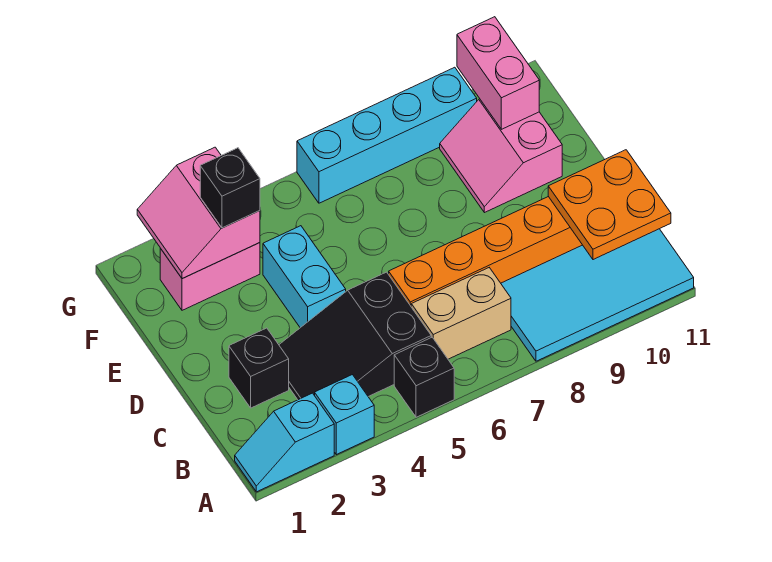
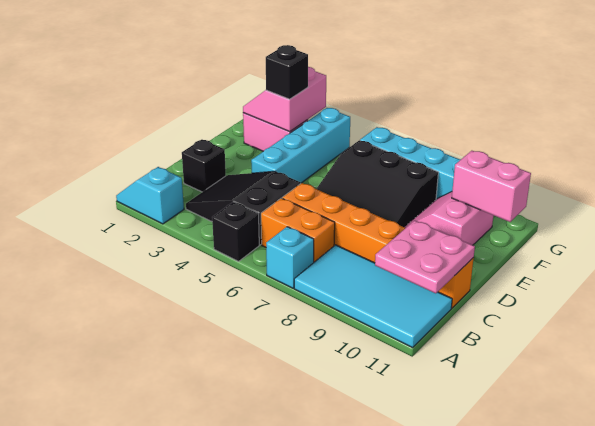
cyan brick A3 level 1 -> cyan brick A7 level 1
tan brick B6:B7 level 1 -> orange brick B6:B7 level 1
orange plate B10:C11 level 2 -> pink plate B10:C11 level 2
cyan brick D4:E4 level 1 -> cyan brick D4:G4 level 1
none -> black slope D6:F8 level 1 top F
pink brick F10:G10 level 2 -> pink brick F10:F11 level 2

